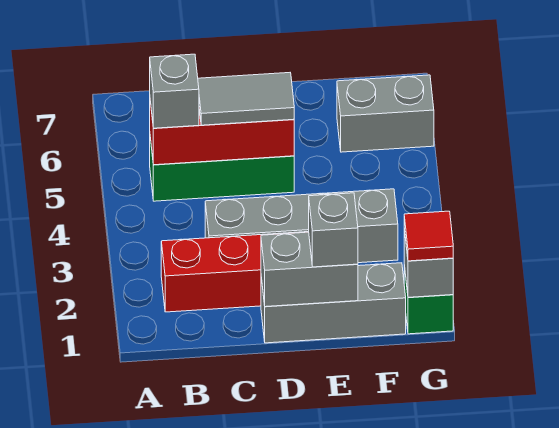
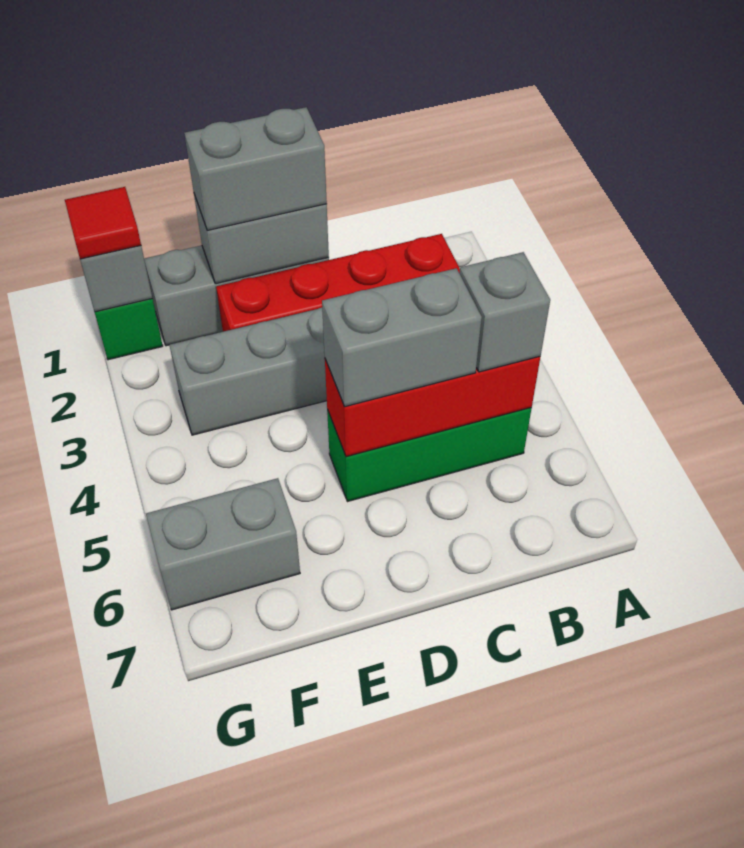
grey tile C5:D5 level 3 -> grey brick C5:D5 level 3
grey brick E1 level 3 -> grey brick D1:E1 level 3

